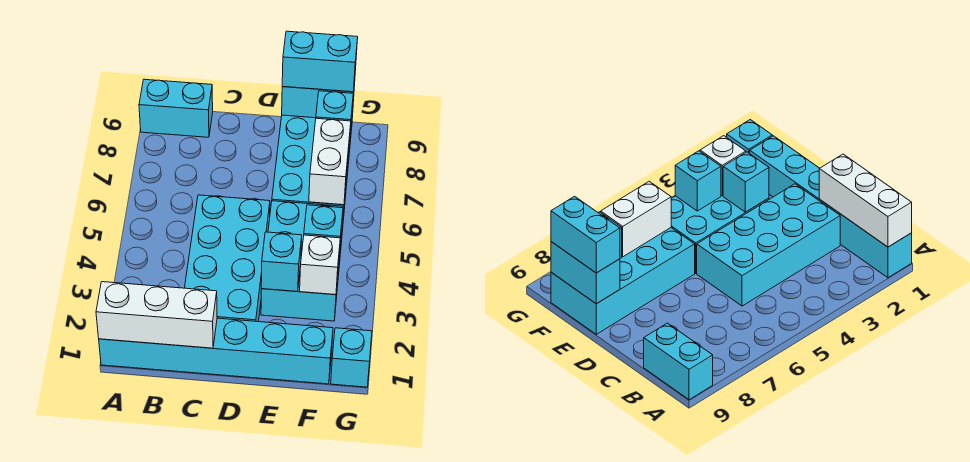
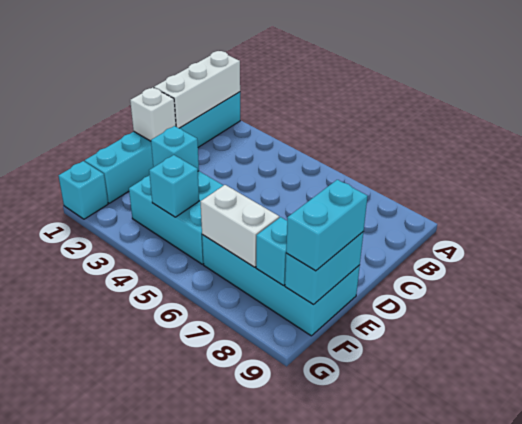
cyan brick A9:B9 level 1 -> none
cyan brick C2:D5 level 1 -> none
white brick F3 level 2 -> white brick D1 level 2

